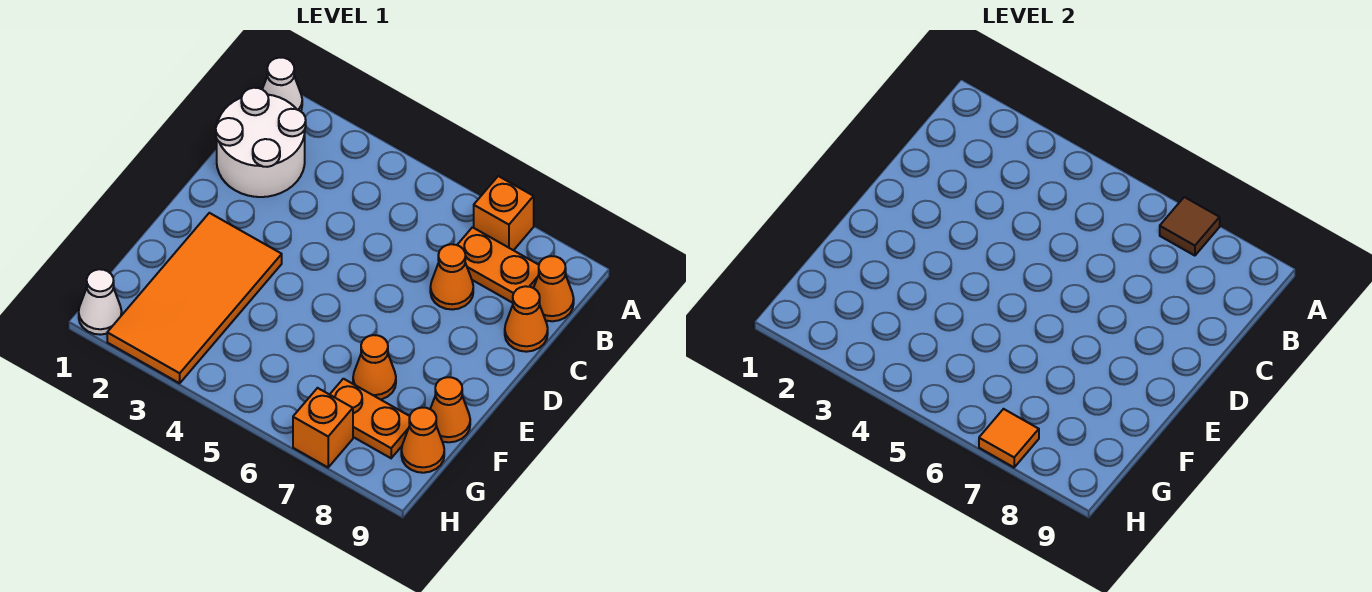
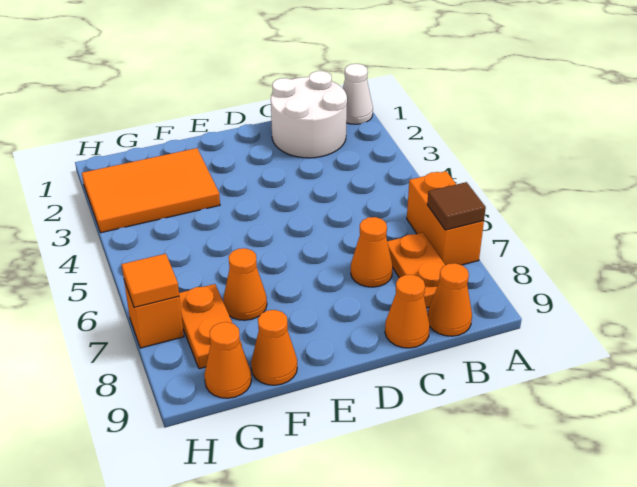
orange brick A7 level 1 -> orange brick A6:A7 level 1
orange tile E2:H3 level 1 -> orange tile F2:H3 level 1
white cone H1 level 1 -> none

